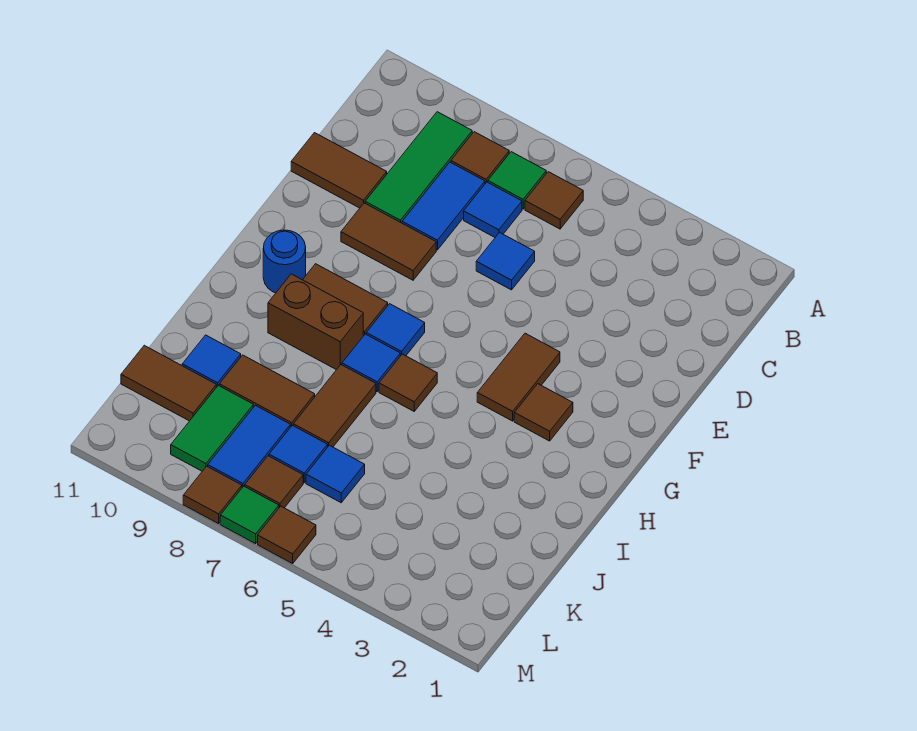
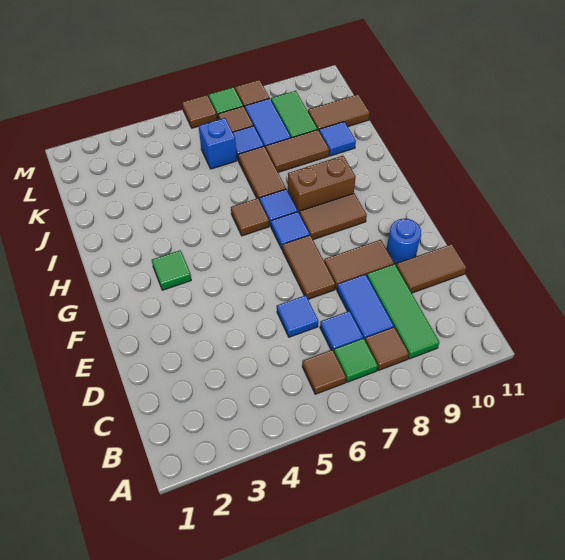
brown tile F4:G4 level 1 -> brown tile E7:F7 level 1
brown tile G3 level 1 -> green tile G3 level 1
blue round brick G10 level 1 -> blue round brick E10 level 1
blue tile K6 level 1 -> blue brick K6 level 1

